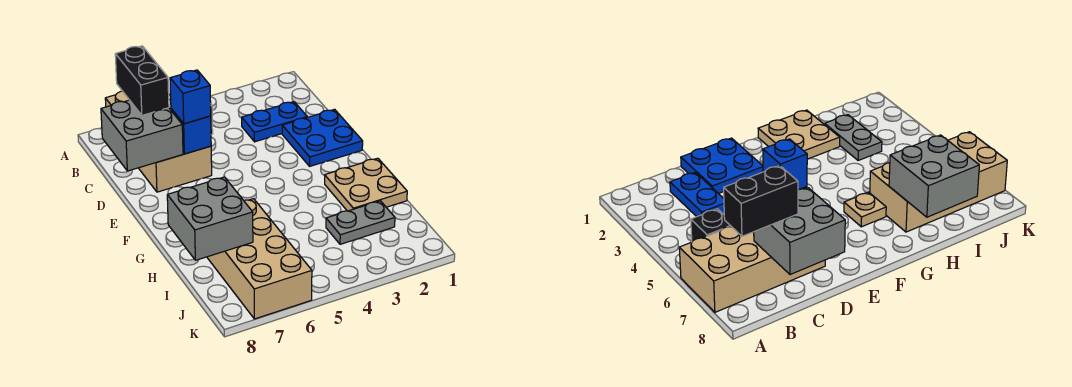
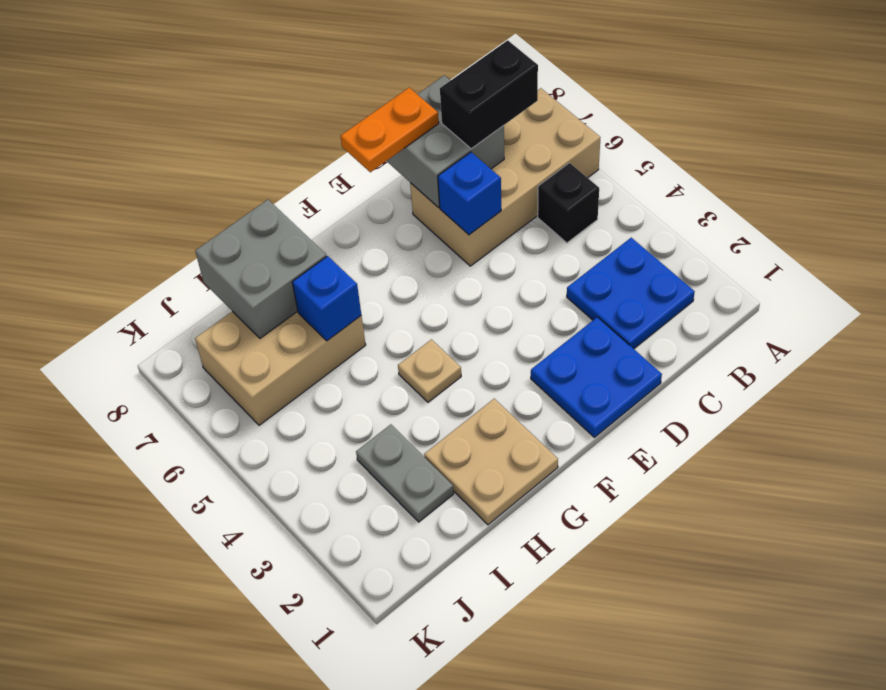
blue plate C2:C3 level 1 -> blue plate B2:C3 level 1
blue brick D6 level 3 -> blue brick H6 level 2
none -> orange plate D8:E8 level 3
tan plate G6 level 1 -> tan plate G4 level 1
tan brick H6:K7 level 1 -> tan brick H6:J7 level 1

